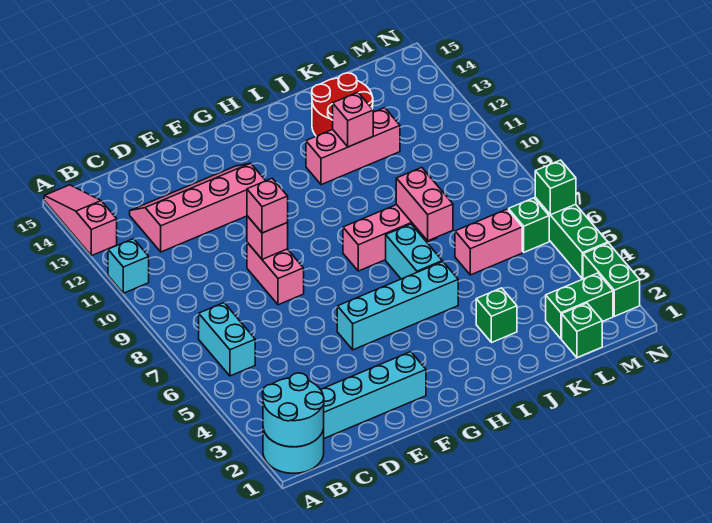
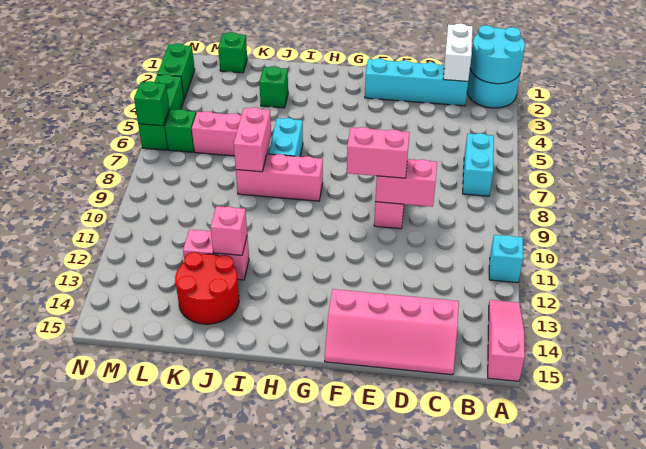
pink slope A13:A15 level 1 top 13 -> pink slope A13:A15 level 1 top 15
none -> white brick C1:C2 level 2
pink slope C12:F13 level 1 top 12 -> pink slope C14:F15 level 1 top 14
pink brick E9 level 2 -> pink brick D9:E9 level 2
pink brick E9 level 3 -> pink brick E9:F9 level 3
cyan brick F5:I5 level 1 -> none
pink brick I12:K12 level 1 -> pink brick J12:K12 level 1
green brick L2:M2 level 1 -> none

